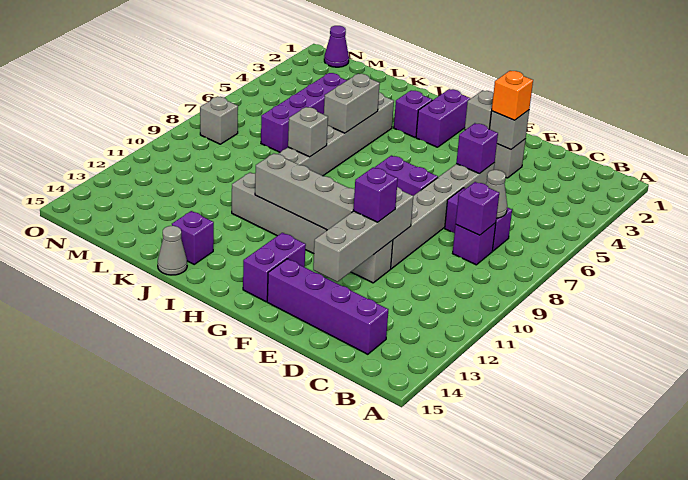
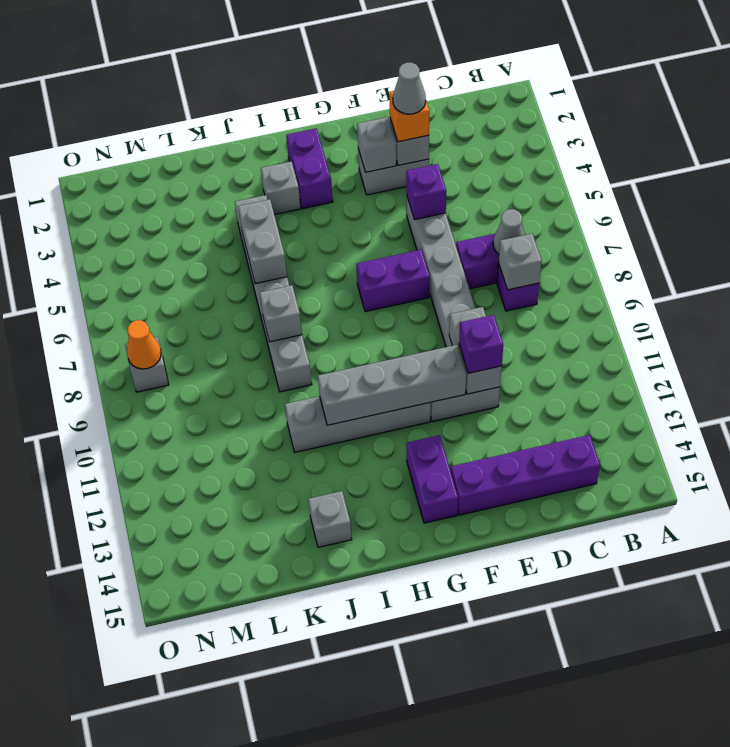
purple brick C8 level 2 -> grey brick C8 level 2
grey brick E10:E13 level 2 -> grey brick E10:E11 level 2
purple brick I3 level 1 -> grey brick I3 level 1
purple brick J14 level 1 -> grey brick J14 level 1
grey cone J15 level 1 -> grey cone E3 level 4
purple brick L4:L7 level 1 -> none
purple cone N1 level 1 -> none
none -> orange cone N8 level 2

